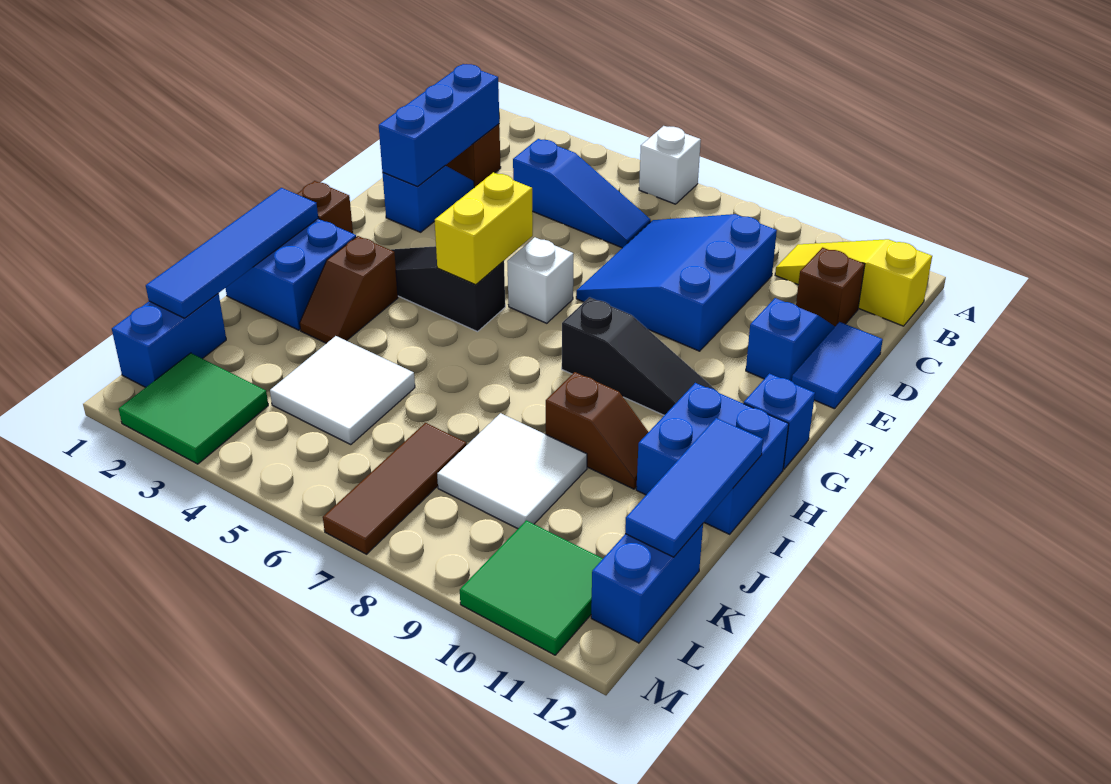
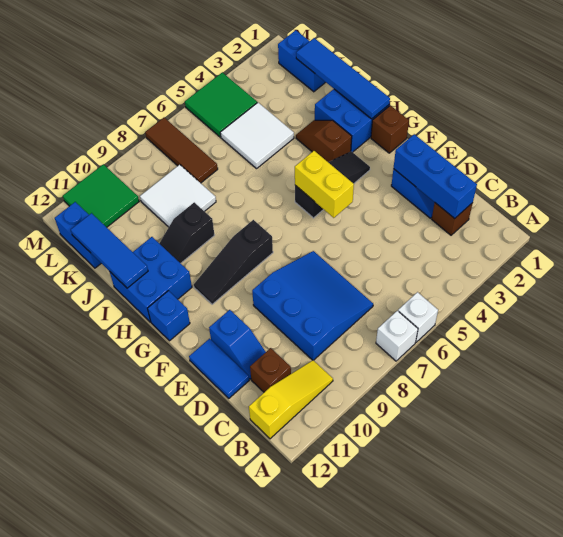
blue slope C4:C6 level 1 top 4 -> none
white brick F6 level 1 -> white brick A7 level 1
brown slope I9:I10 level 1 top 9 -> black slope I9:I10 level 1 top 9
green tile L2:M3 level 1 -> green tile L4:M5 level 1

